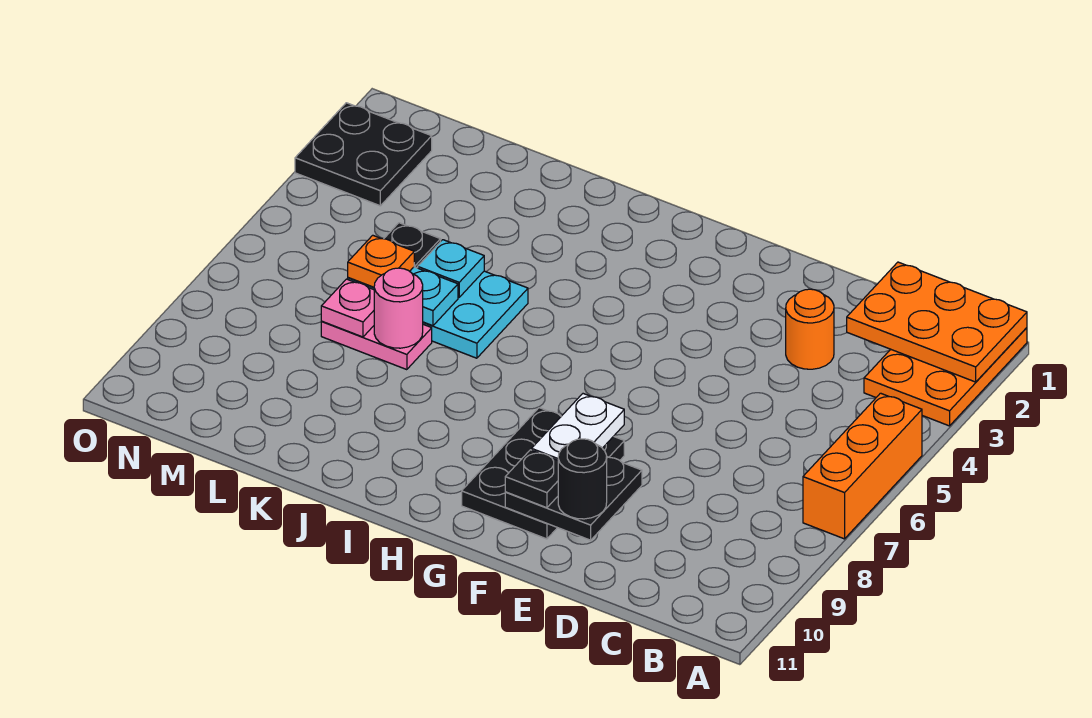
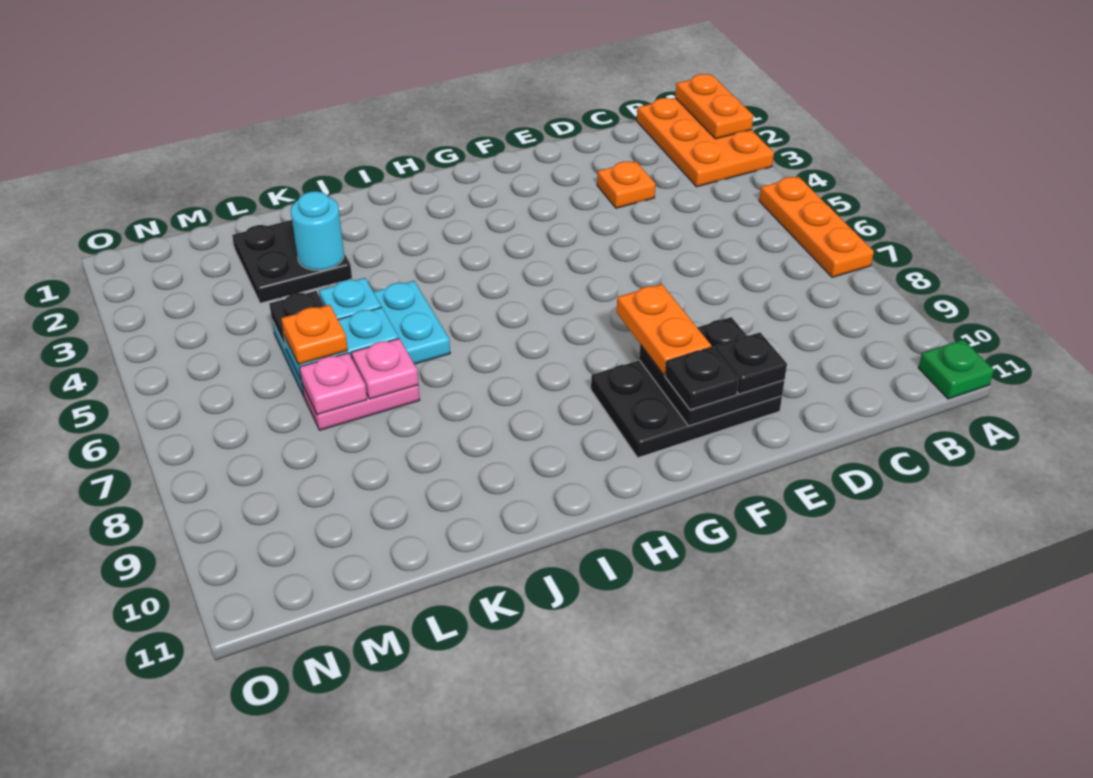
orange plate A1:C2 level 2 -> orange plate A1:A2 level 2
orange brick A5:A7 level 1 -> orange plate A5:A7 level 1
none -> green plate A11 level 1
orange round brick D3 level 1 -> orange plate D3 level 1
black round brick E10 level 3 -> black plate E10 level 3
black plate F8:G10 level 1 -> black plate E9:G10 level 1
white plate F8:F9 level 3 -> orange plate F8:F9 level 3
none -> cyan round brick K3 level 2
pink round brick K7 level 2 -> pink plate K7 level 2
black plate N2:O3 level 1 -> black plate K2:L3 level 1

